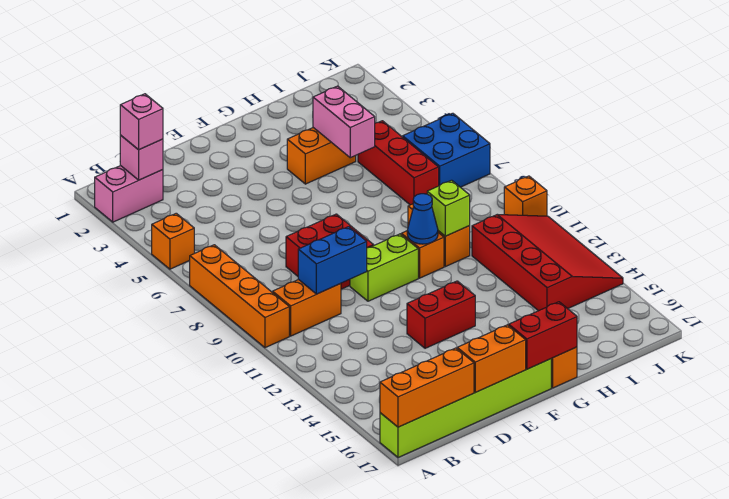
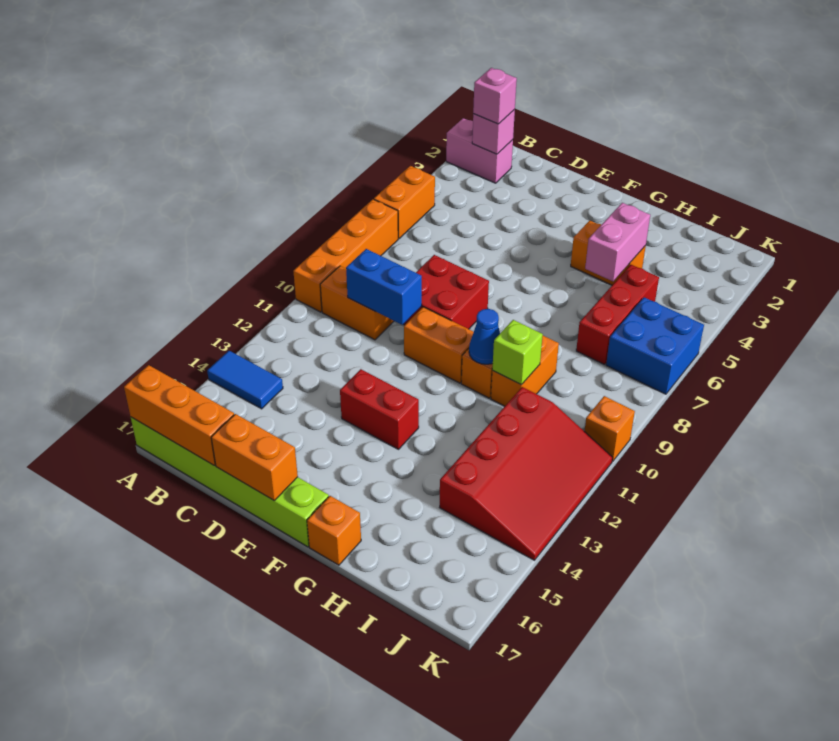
orange brick A5 level 1 -> orange brick A5:A6 level 1
none -> blue tile A14:B14 level 1
lime brick E10:F10 level 1 -> orange brick E10:F10 level 1
red brick F17:G17 level 2 -> none

